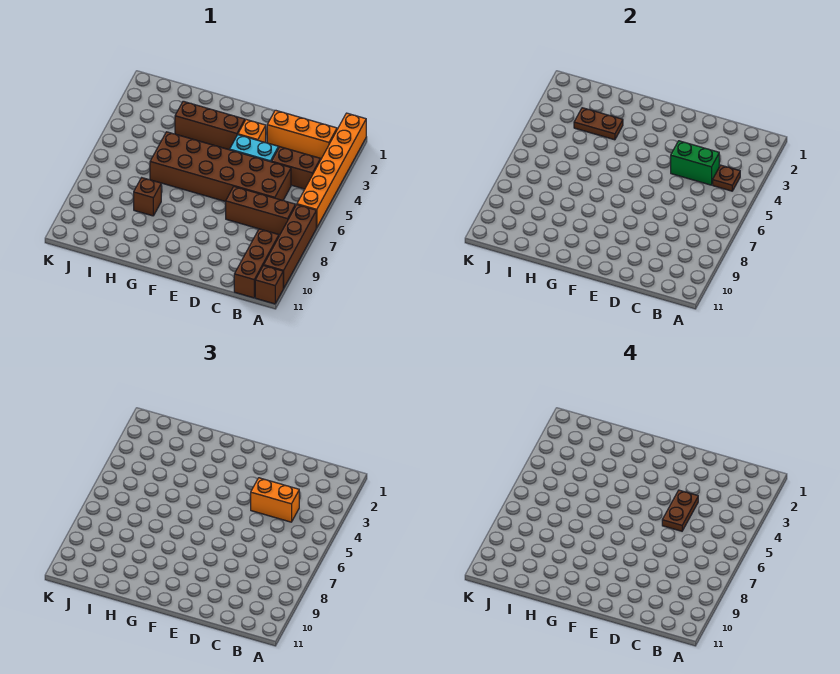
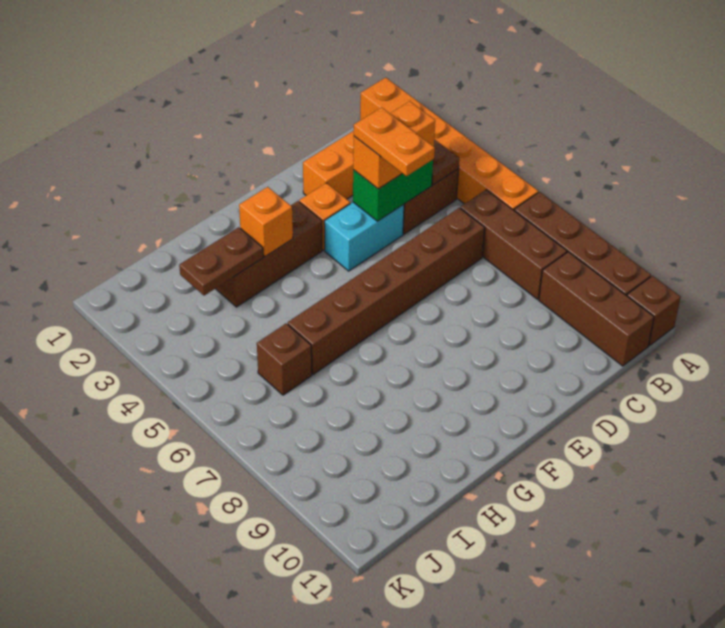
brown brick B7:D7 level 1 -> brown brick B6:B8 level 1
brown brick C5:H6 level 1 -> brown brick C6:H6 level 1
brown plate D4:D5 level 4 -> orange plate D4:D5 level 4
none -> orange brick G3 level 2
brown brick H8 level 1 -> brown brick I6 level 1

